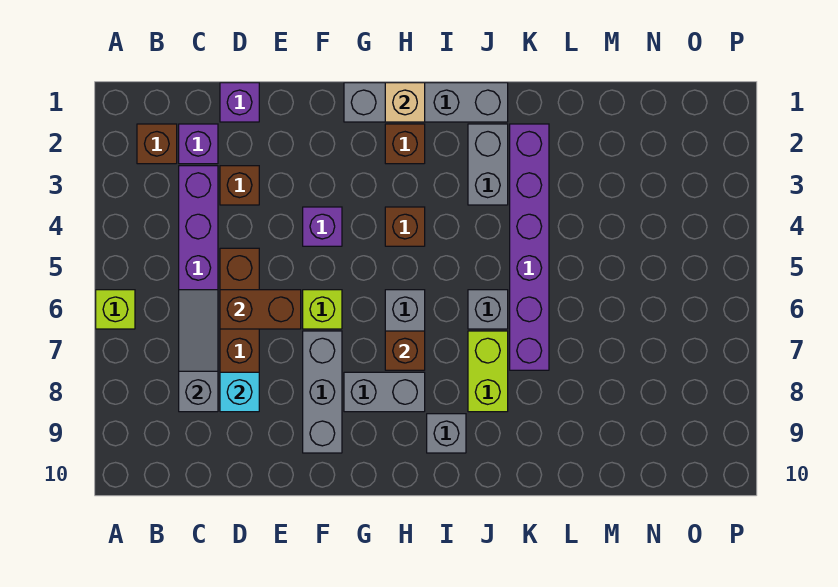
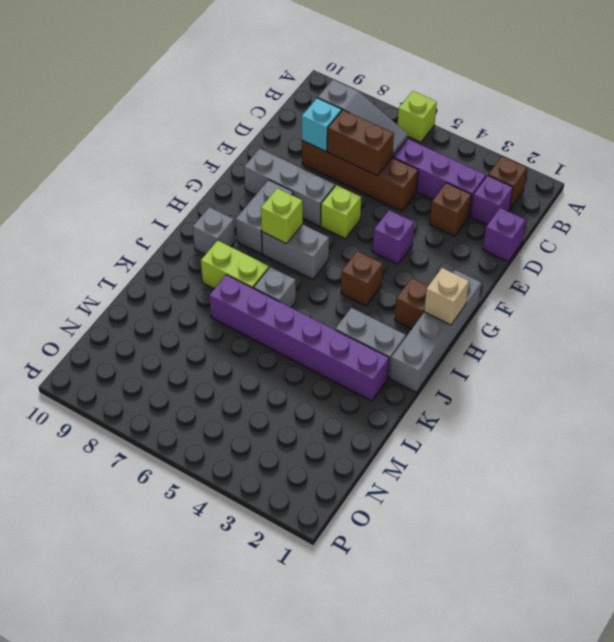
brown brick D6:E6 level 2 -> brown brick D6:D7 level 2
brown brick H7 level 2 -> lime brick H7 level 2

